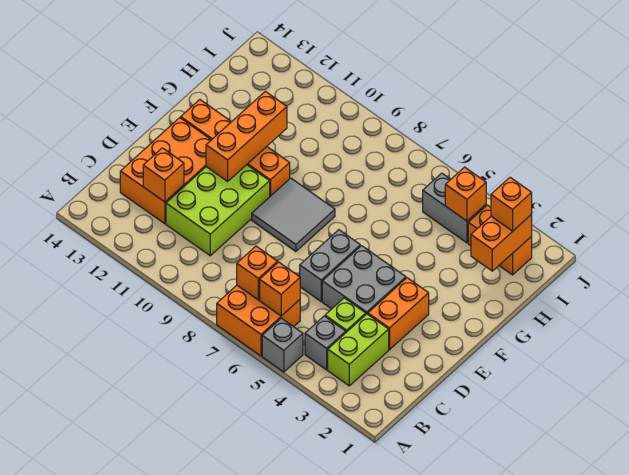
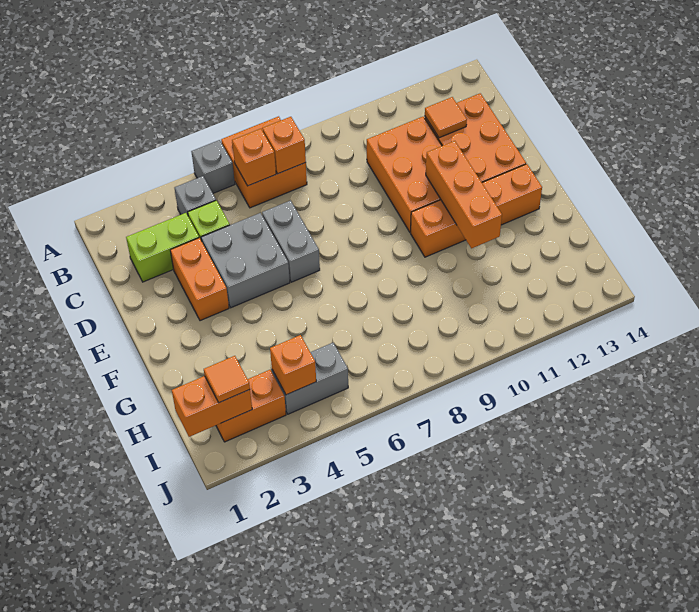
lime brick B3:C3 level 1 -> lime brick C2:C3 level 1
lime brick C10:E11 level 1 -> orange brick C10:E11 level 1
orange brick C12 level 2 -> orange tile C12 level 2
grey tile E8:F9 level 1 -> none
orange brick H2:I2 level 2 -> orange brick I1:I2 level 2
orange brick I2 level 3 -> orange tile I2 level 3

